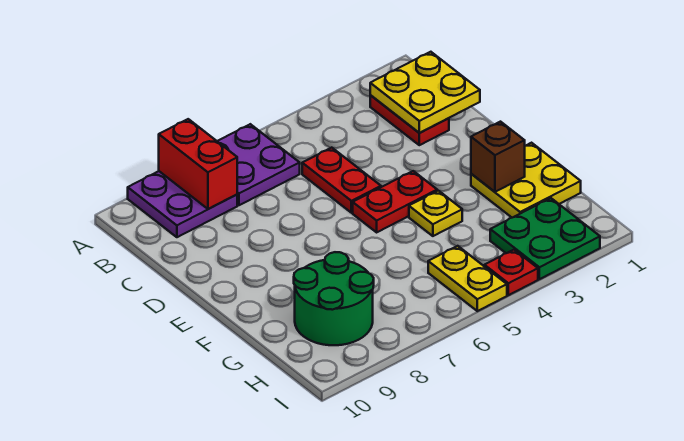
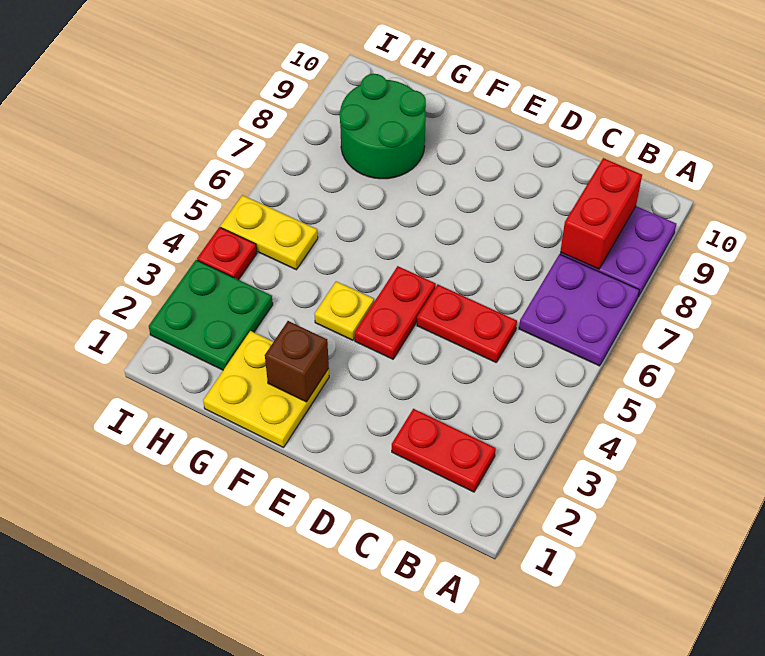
red brick A8:B8 level 2 -> red brick B8:B9 level 2
yellow plate B1:C2 level 2 -> none

